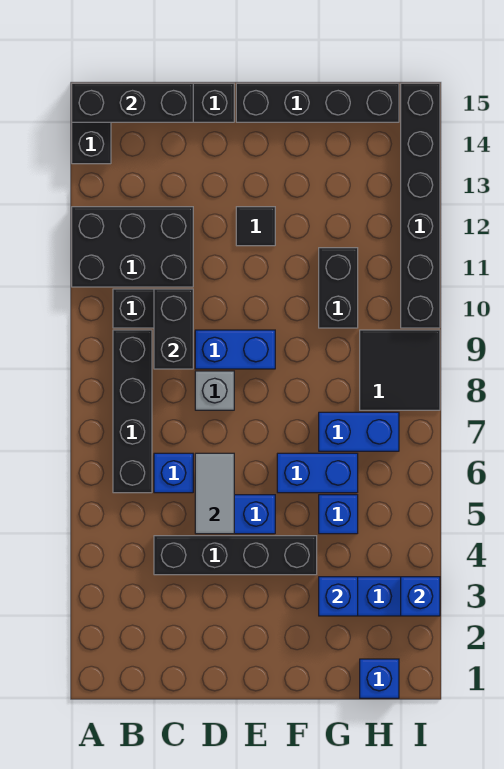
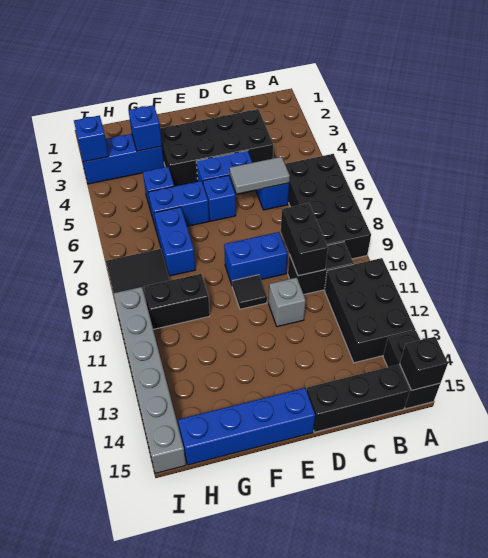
black brick A11:C12 level 1 -> black brick A11:B13 level 1
black brick A15:C15 level 2 -> black brick A15 level 2
black brick B6:B9 level 1 -> black brick A6:B9 level 1
black brick C4:F4 level 1 -> black brick C3:F4 level 1
grey tile D5:D6 level 2 -> grey tile C6:D6 level 2
grey brick D8 level 1 -> grey brick D11 level 1
black tile E12 level 1 -> black tile E10 level 1
black brick E15:H15 level 1 -> blue brick E15:H15 level 1
blue brick G7:H7 level 1 -> blue brick G7:G8 level 1
black brick G10:G11 level 1 -> black brick G10:H10 level 1
blue brick H1 level 1 -> blue brick E6 level 1
black brick I10:I15 level 1 -> grey brick I10:I15 level 1

